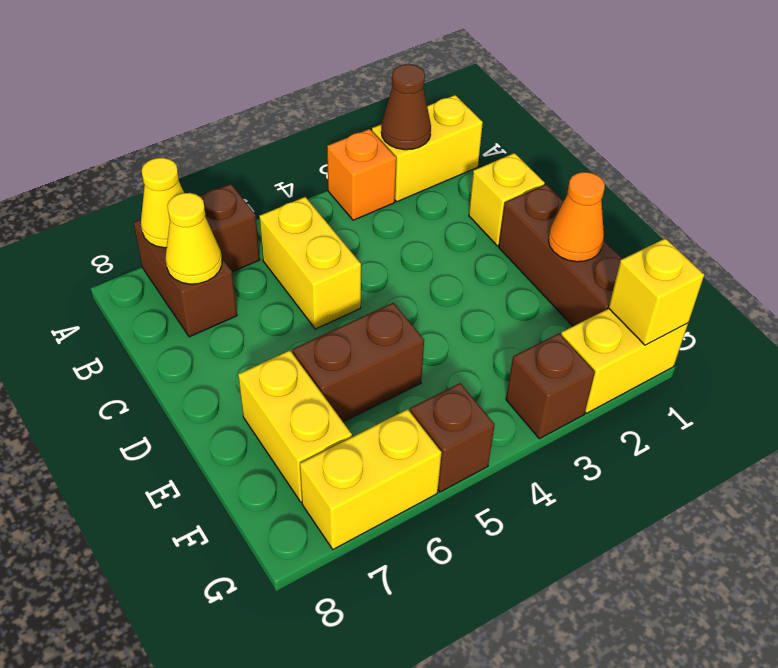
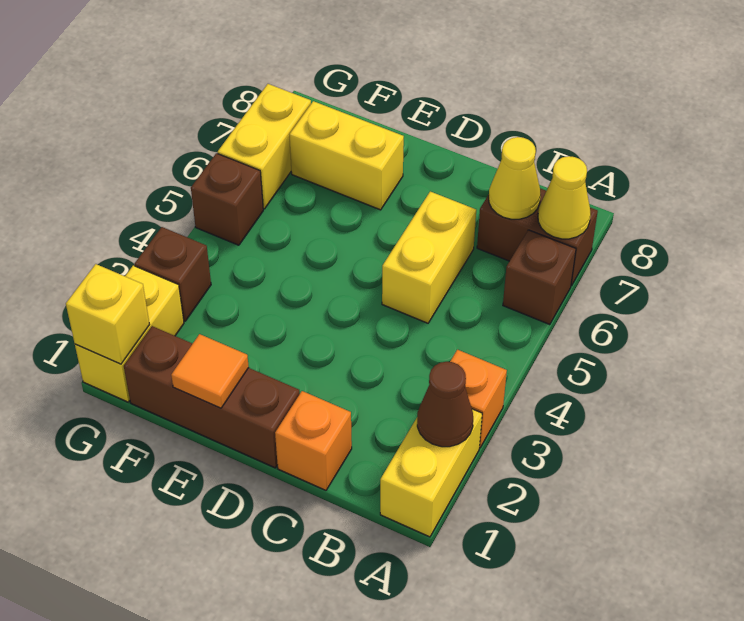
yellow brick B5:C5 level 1 -> yellow brick C5:C6 level 1
yellow brick C1 level 1 -> orange brick C1 level 1
orange cone E1 level 2 -> orange tile E1 level 2
brown brick E5:E6 level 1 -> none

